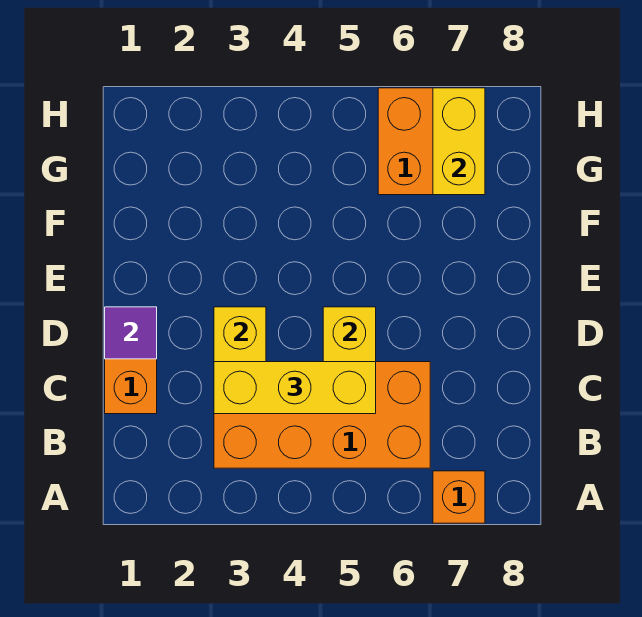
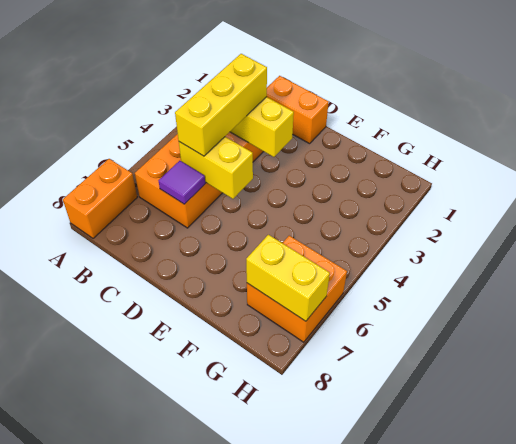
orange brick A7 level 1 -> orange brick A7:A8 level 1
purple tile D1 level 2 -> purple tile C6 level 2

